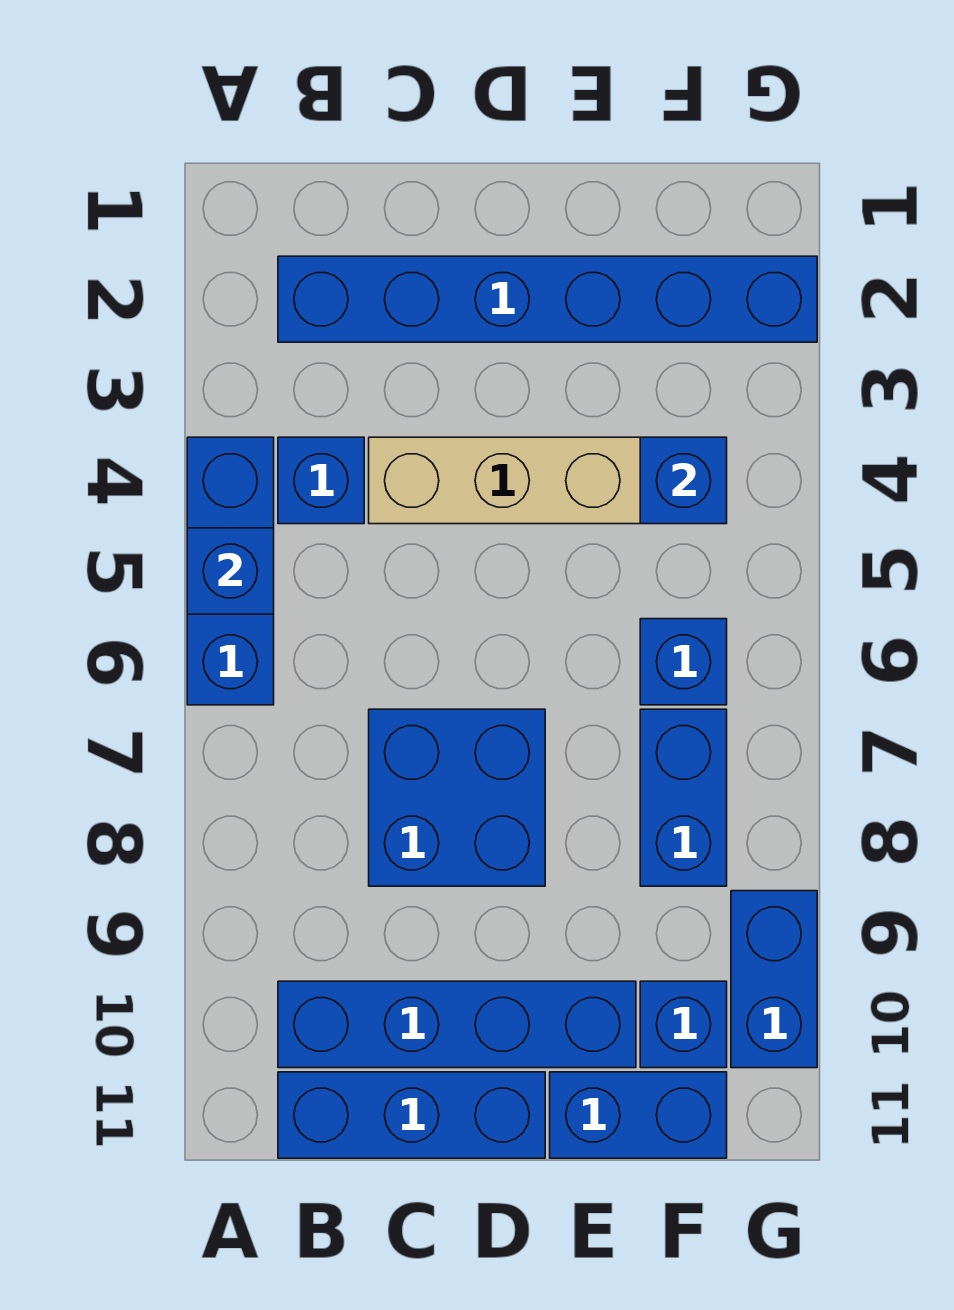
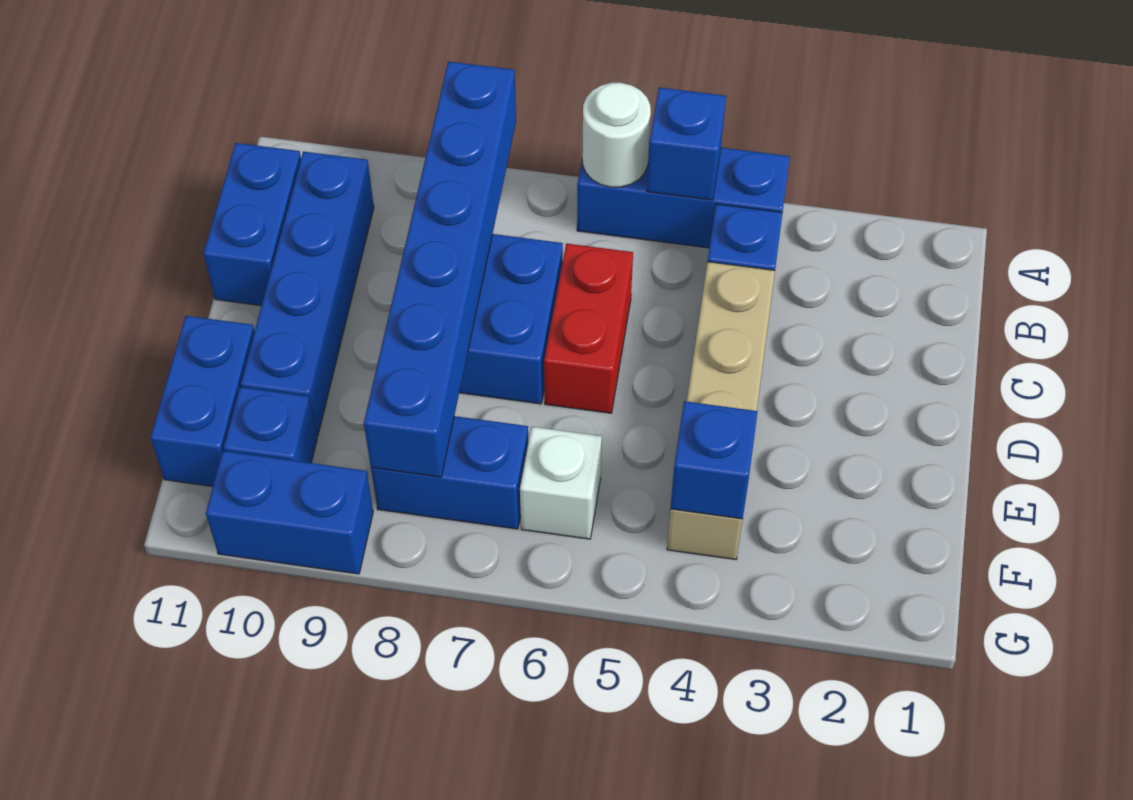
none -> white round brick A6 level 2
blue brick B2:G2 level 1 -> blue brick A8:F8 level 2
blue brick B11:D11 level 1 -> blue brick B11:C11 level 1
none -> red brick C6:D6 level 1
blue brick F6 level 1 -> white brick F6 level 1

